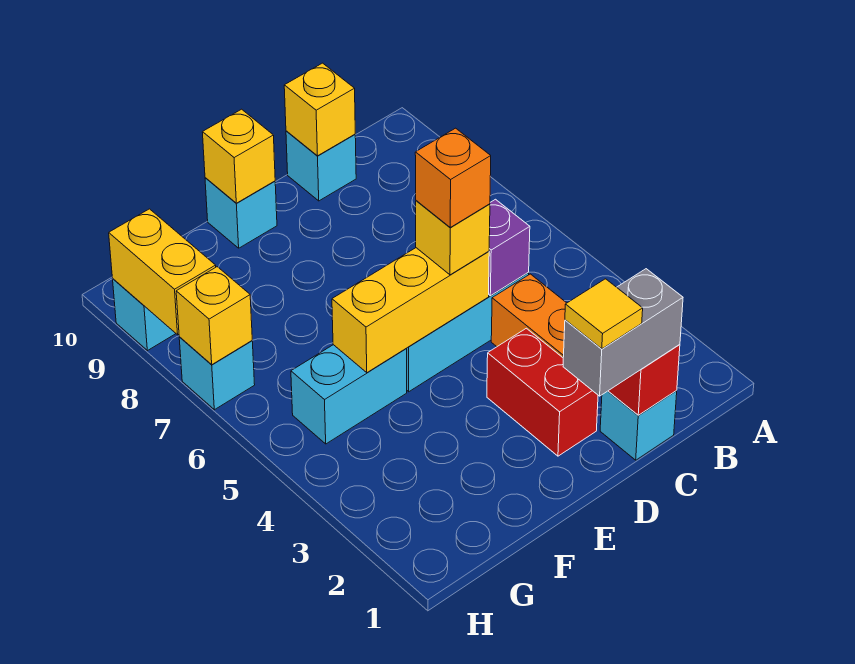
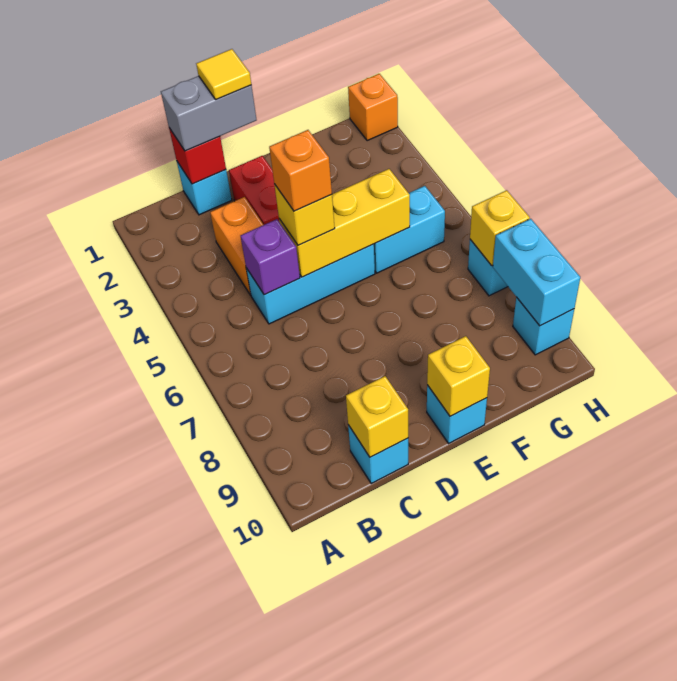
none -> orange brick H1 level 1
yellow brick H8:H9 level 2 -> cyan brick H8:H9 level 2

